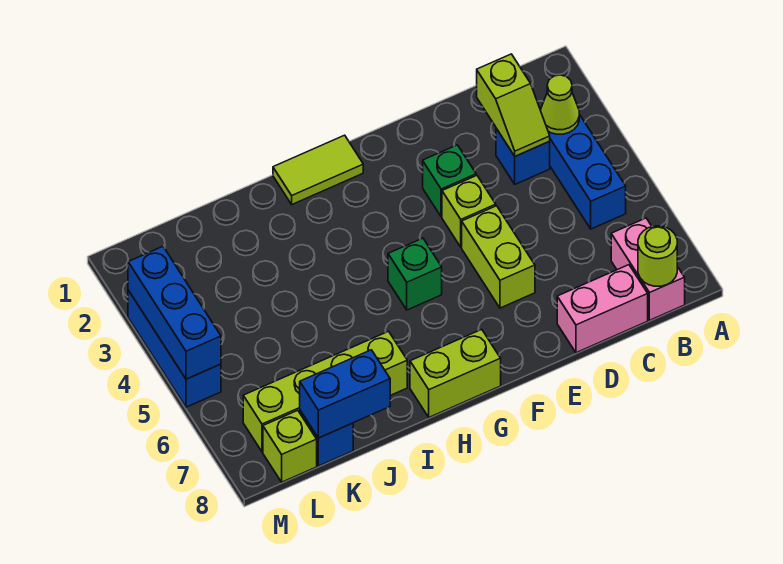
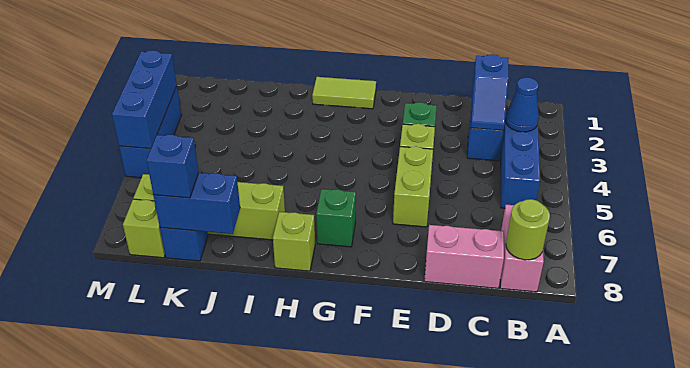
lime cone B3 level 2 -> blue cone B3 level 2
lime slope C2:C3 level 2 top 2 -> blue slope C2:C3 level 2 top 2
green brick G5 level 1 -> green brick G7 level 1
lime brick G8:H8 level 1 -> lime brick H8 level 1
none -> blue brick K8 level 3

